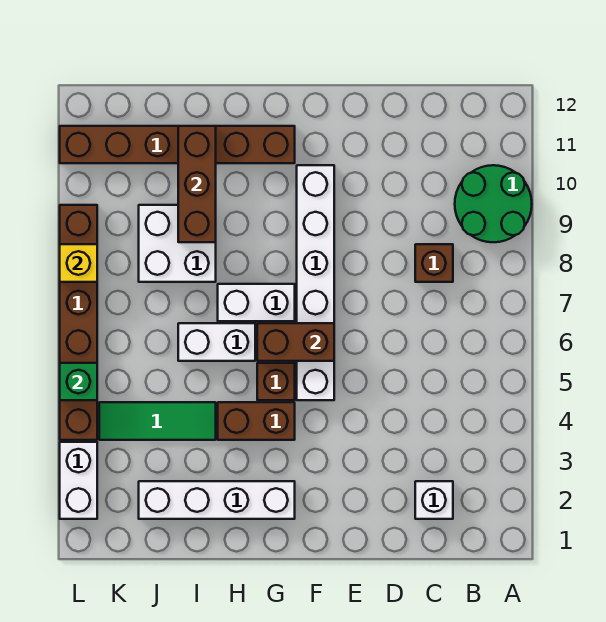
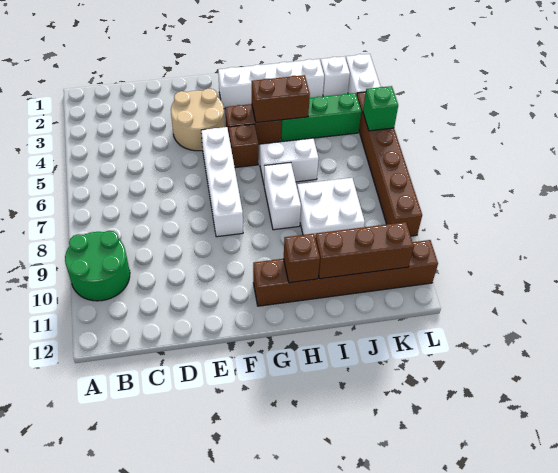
white brick C2 level 1 -> white brick K2 level 1
brown brick C8 level 1 -> brown brick H11 level 2
none -> tan round brick E3:F4 level 1
white brick F5:F10 level 1 -> white brick F5:F8 level 1
brown brick F6:G6 level 2 -> brown brick H4:I4 level 2
white brick G7:H7 level 1 -> white brick H7:H8 level 1
green tile I4:K4 level 1 -> green brick I4:K4 level 1
brown brick I9:I11 level 2 -> brown brick I11:K11 level 2
yellow brick L8 level 2 -> none

